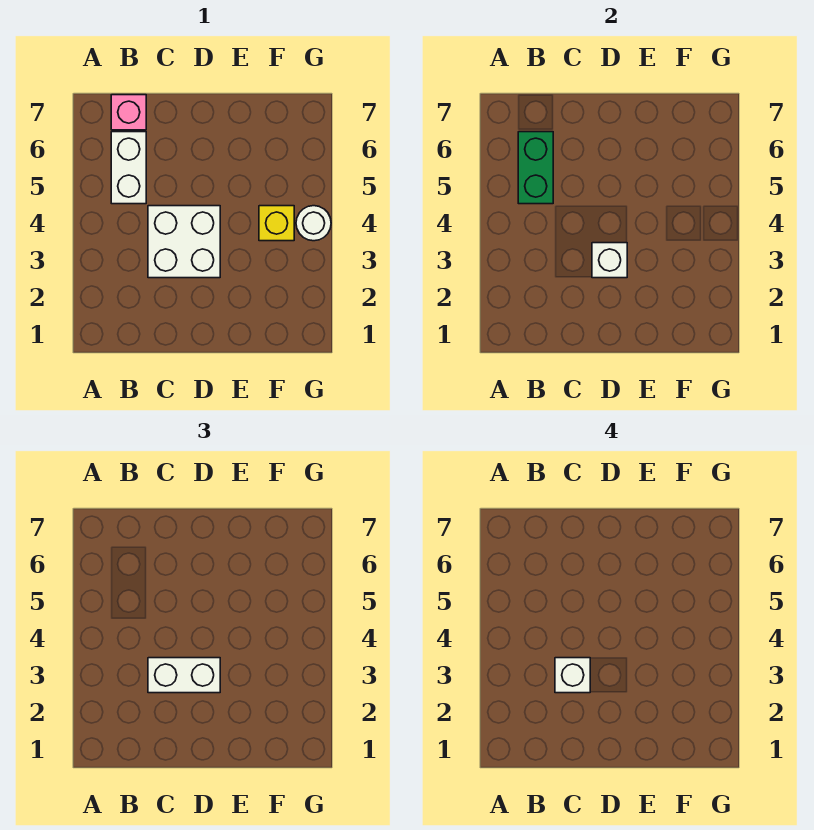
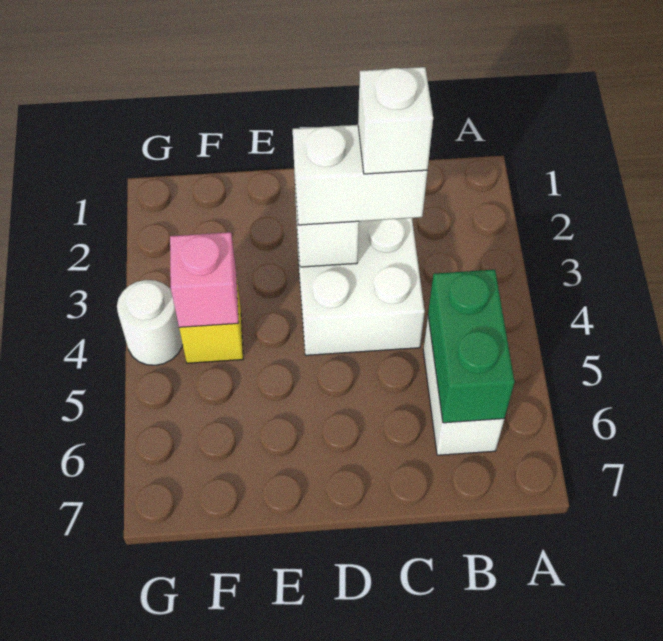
pink brick B7 level 1 -> pink brick F4 level 2

